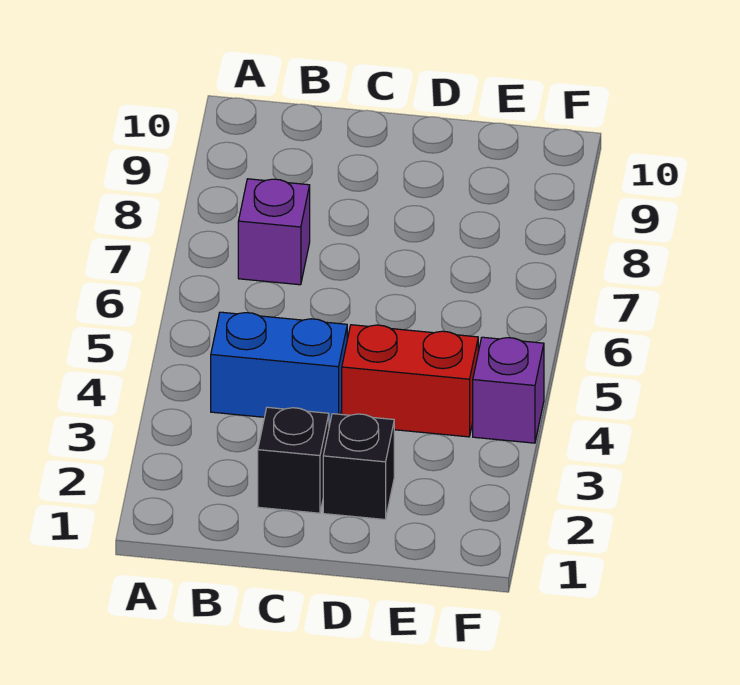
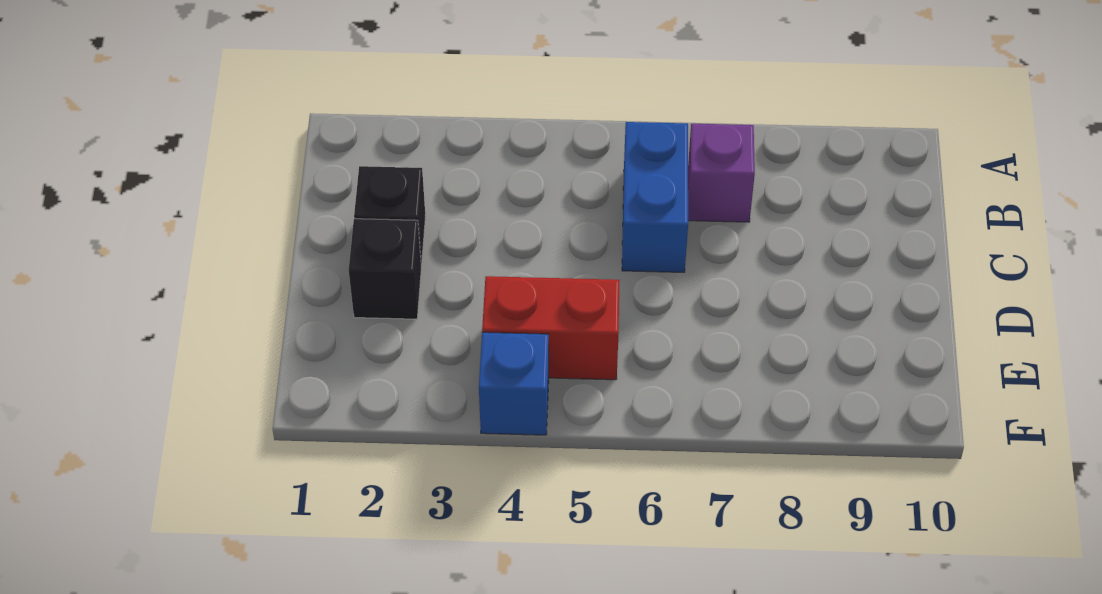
blue brick B4:C4 level 1 -> blue brick B6:C6 level 1
red brick D4:E4 level 1 -> red brick E4:E5 level 1
purple brick F4 level 1 -> blue brick F4 level 1

